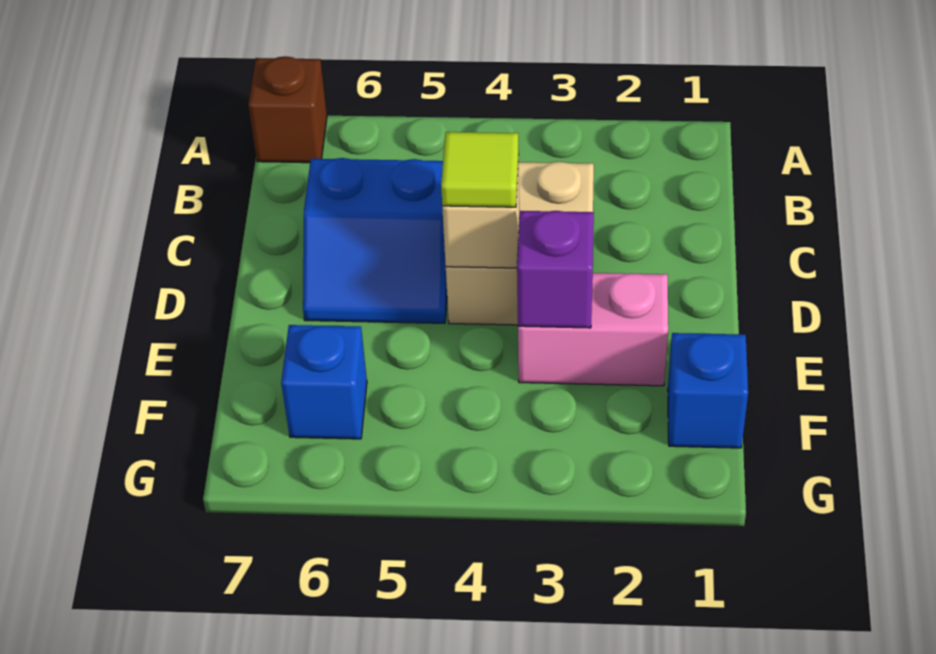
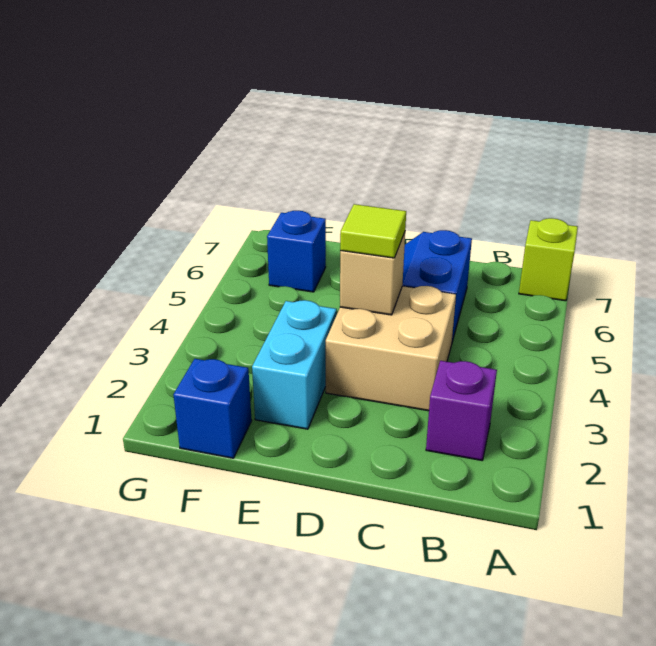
brown brick A7 level 1 -> lime brick A7 level 1
pink brick E2:E3 level 1 -> cyan brick E2:E3 level 1
purple brick E3 level 2 -> purple brick B2 level 1

